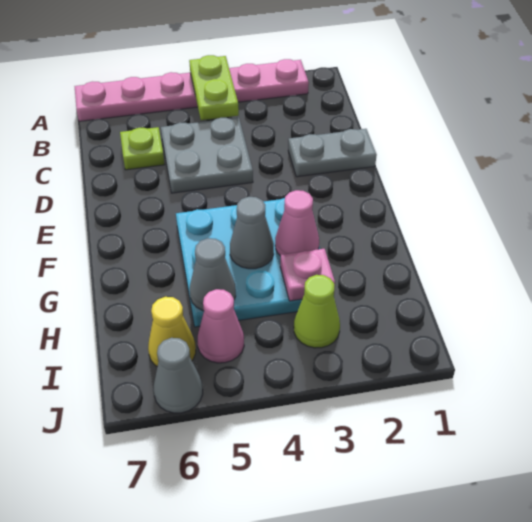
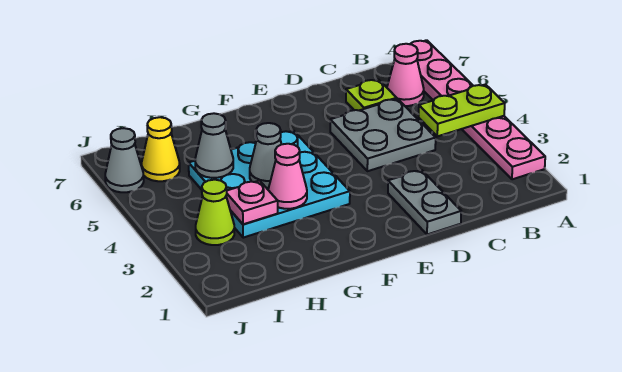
pink cone I5 level 1 -> pink cone B6 level 1

